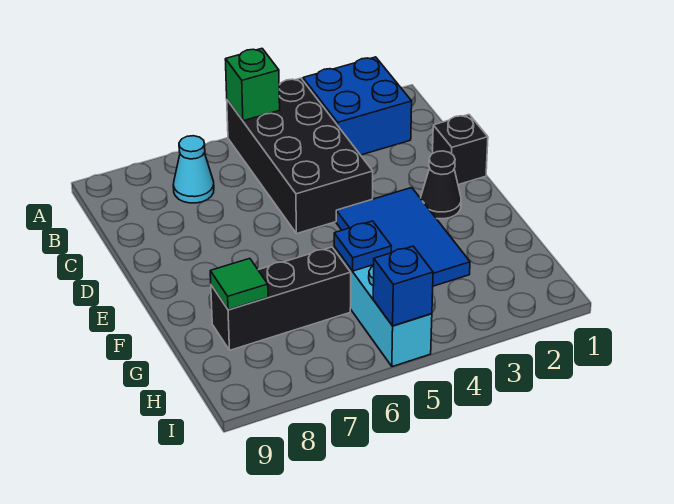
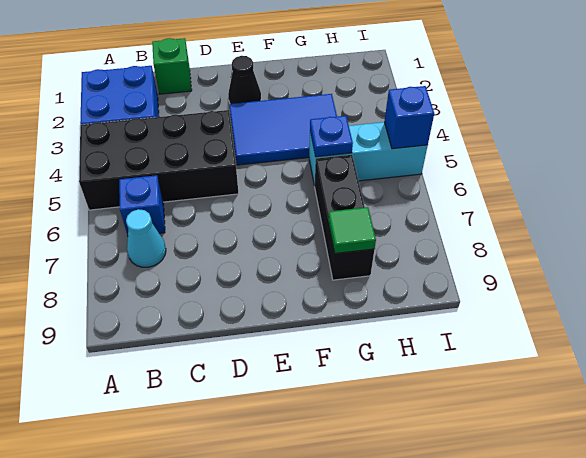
green brick A5 level 2 -> green brick C1 level 1
none -> blue brick B6 level 1
black brick D1 level 1 -> none

